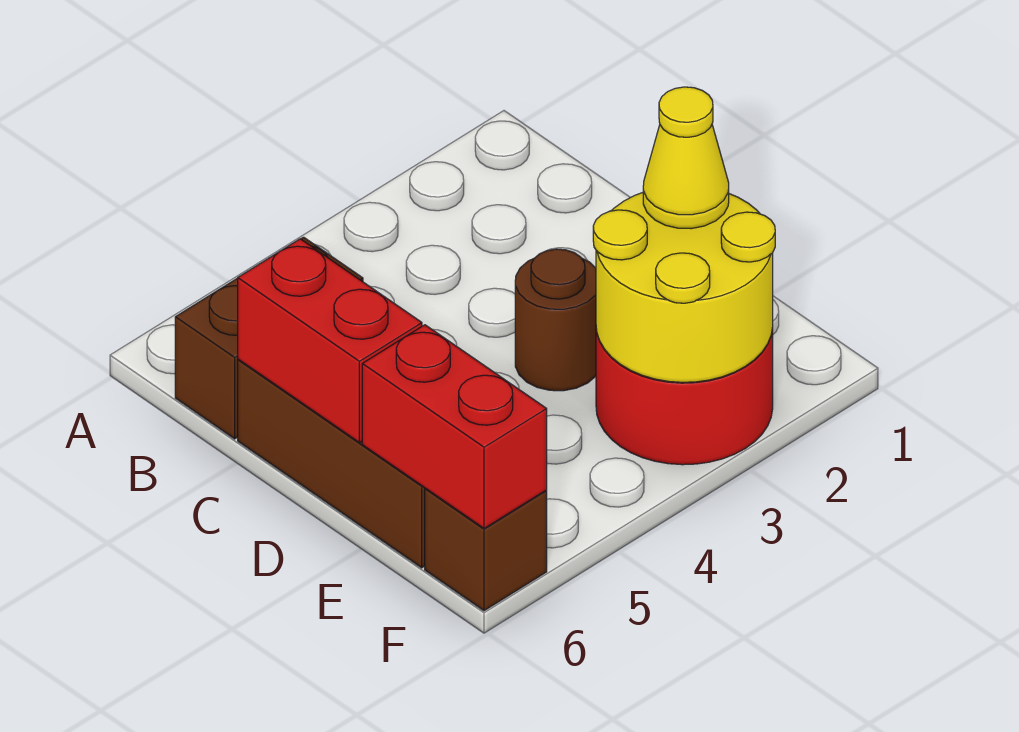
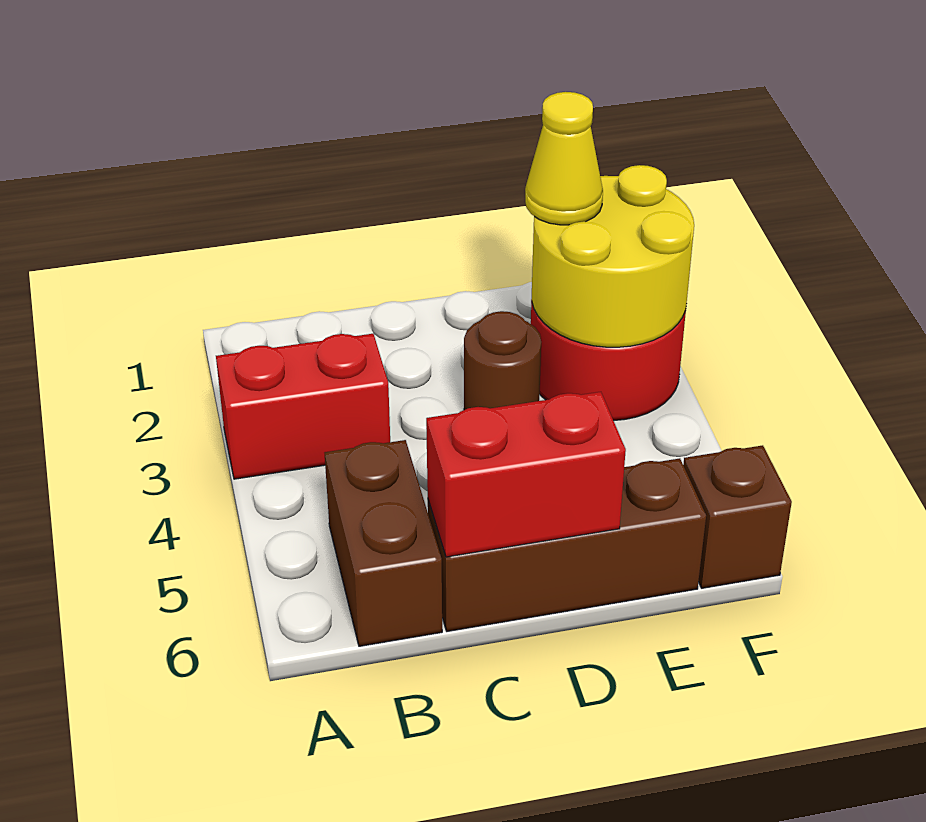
red brick E6:F6 level 2 -> red brick A3:B3 level 1

